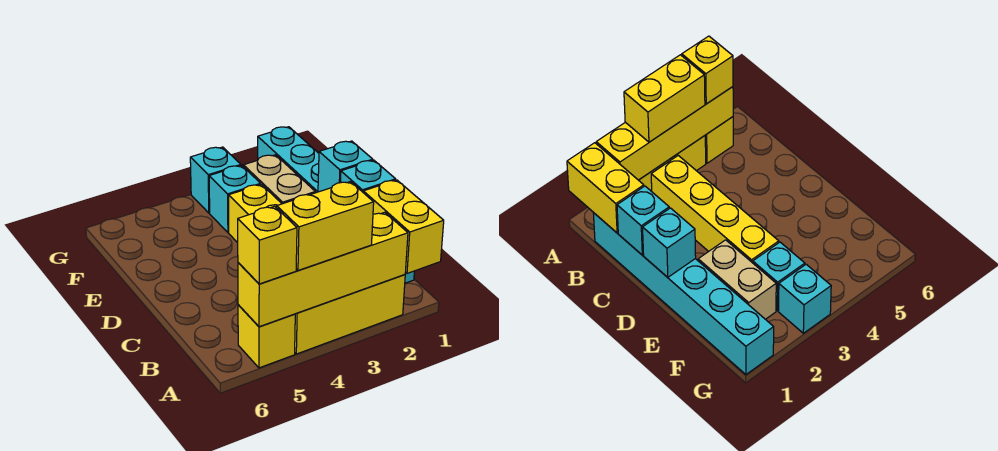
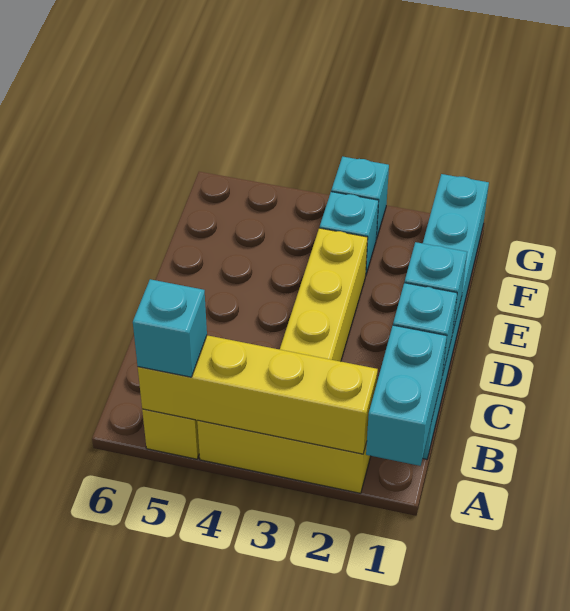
yellow brick A1:B1 level 2 -> cyan brick A1:B1 level 2
yellow brick A3:A4 level 3 -> none
yellow brick A5 level 3 -> cyan brick A5 level 3
tan brick E2:F2 level 1 -> none

